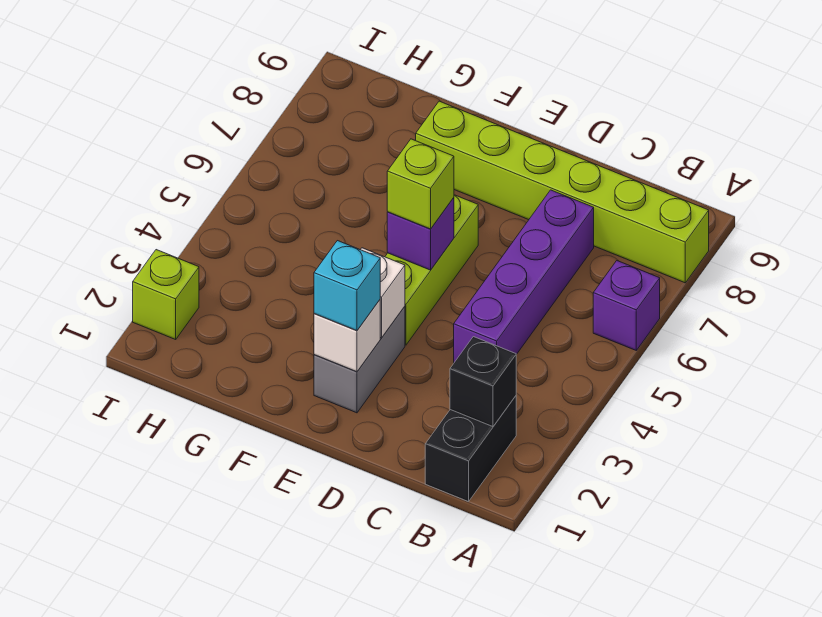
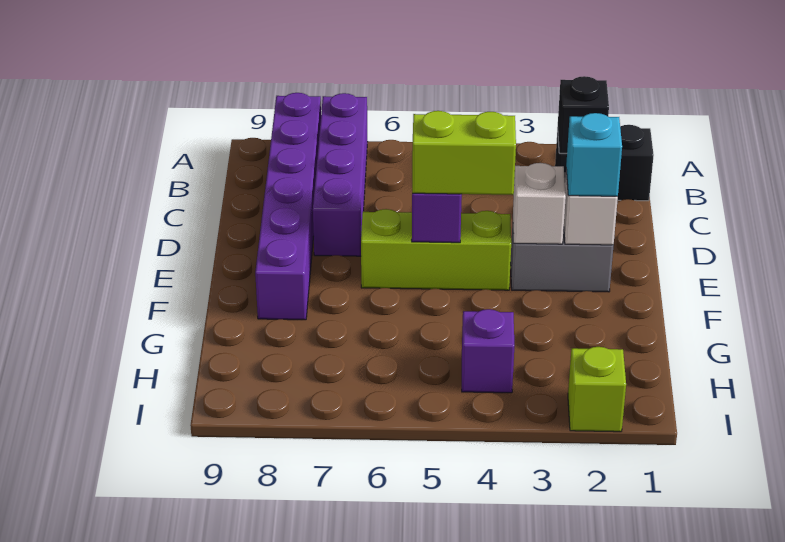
purple brick A6 level 1 -> purple brick H4 level 1
lime brick A8:F8 level 1 -> purple brick A8:F8 level 1
purple brick C4:C7 level 1 -> purple brick A7:D7 level 1
lime brick E5 level 3 -> lime brick E4:E5 level 3

